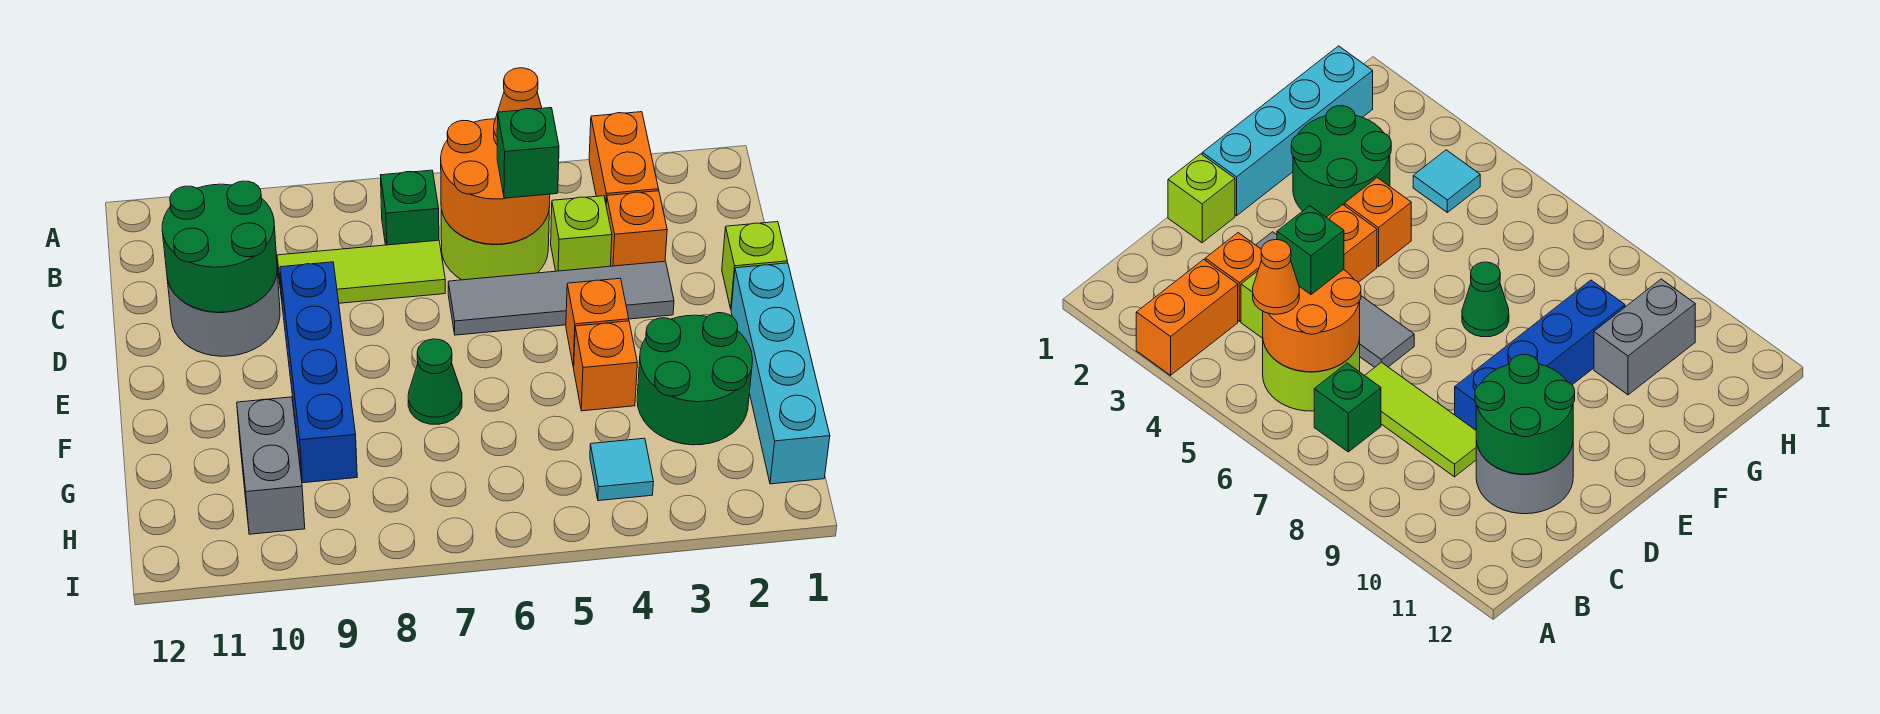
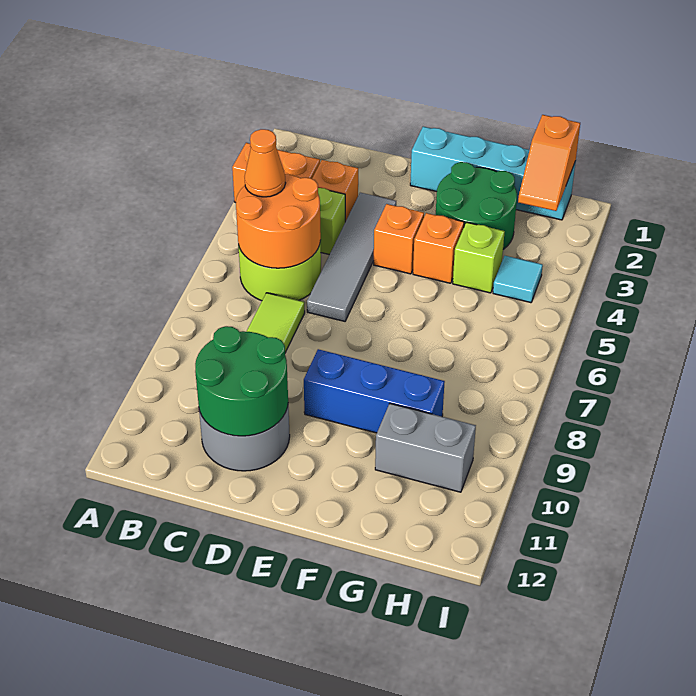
green brick B7 level 1 -> none
green brick C5 level 3 -> none
lime brick D1 level 1 -> lime brick G4 level 1
blue brick D9:G9 level 1 -> blue brick E9:G9 level 1
green cone F7 level 1 -> none
none -> orange slope H1:H2 level 2 top 1

